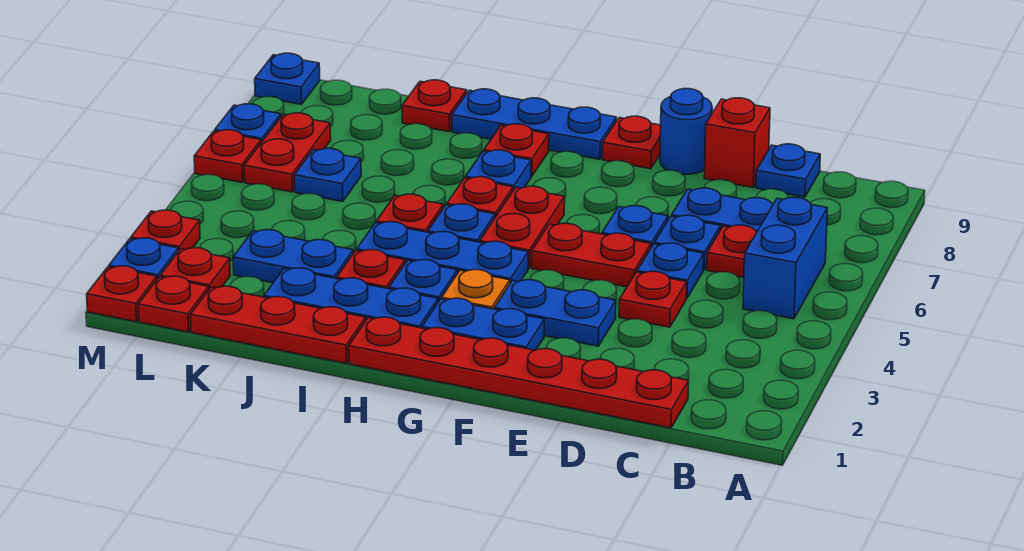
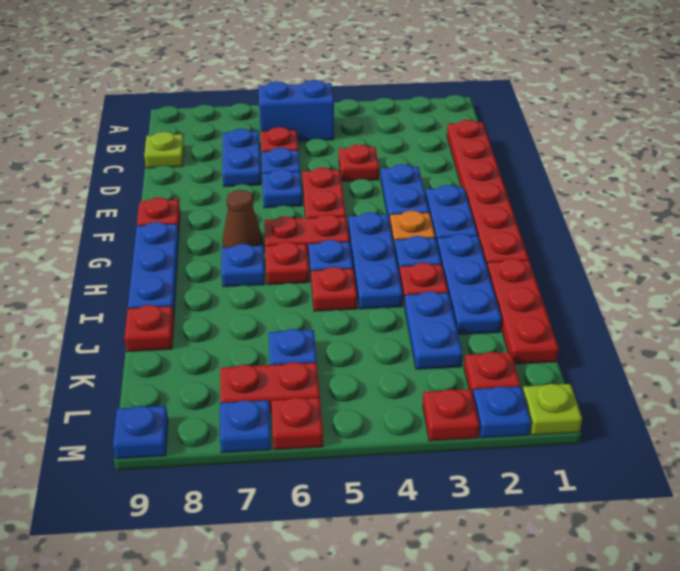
blue plate C9 level 1 -> lime plate C9 level 1
blue plate D5 level 1 -> none
red brick D9 level 1 -> none
blue round brick E9 level 1 -> none
none -> brown cone G7 level 1
red plate H8 level 1 -> none
red plate L1 level 1 -> none
red plate M1 level 1 -> lime plate M1 level 1

